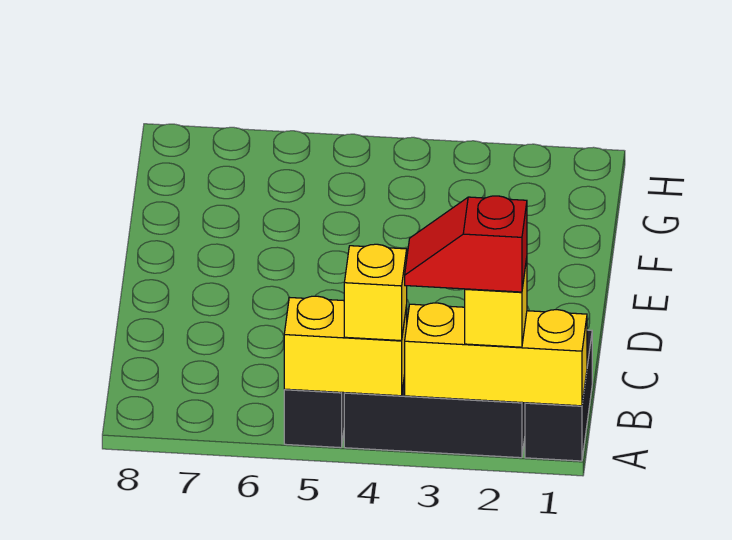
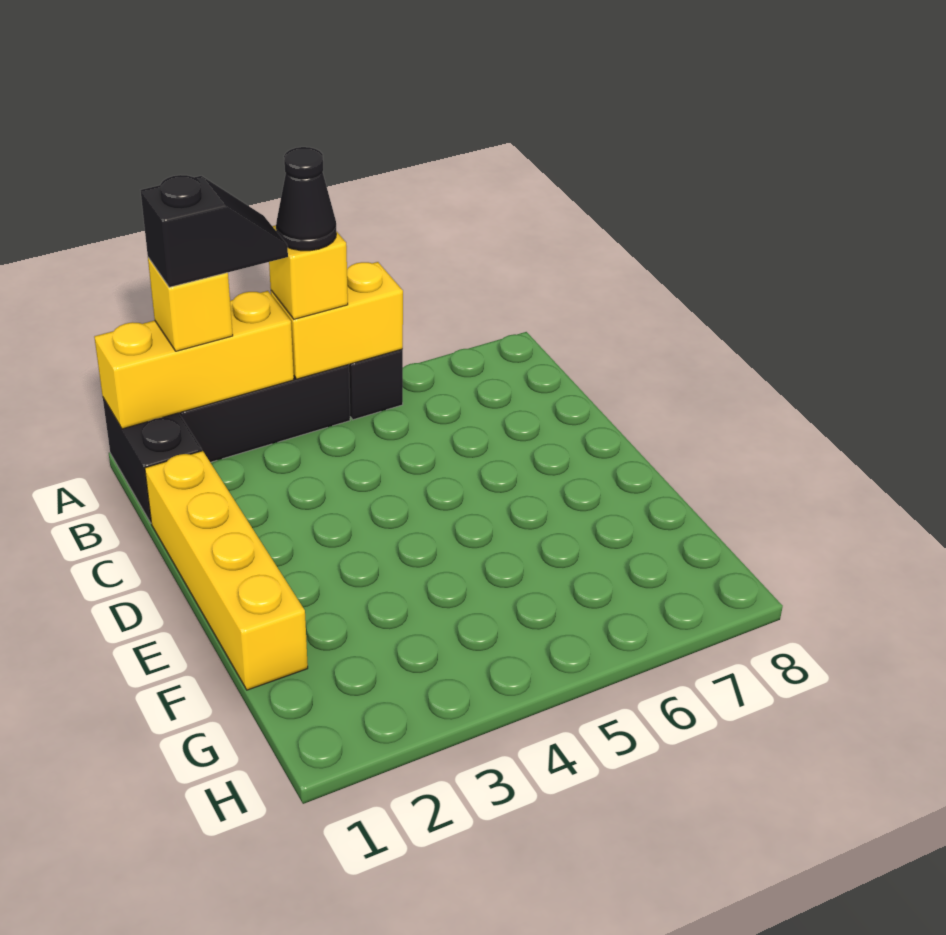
red slope A2:A3 level 4 top 2 -> black slope A2:A3 level 4 top 2
none -> black cone A4 level 4
none -> yellow brick C1:F1 level 1

